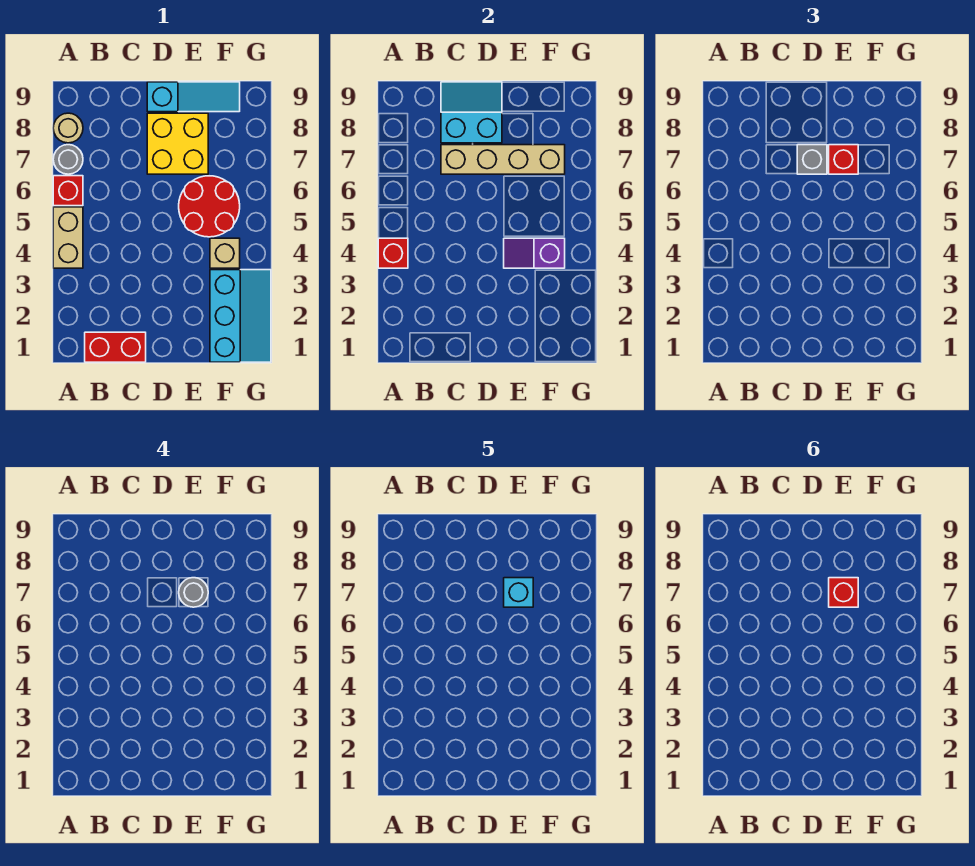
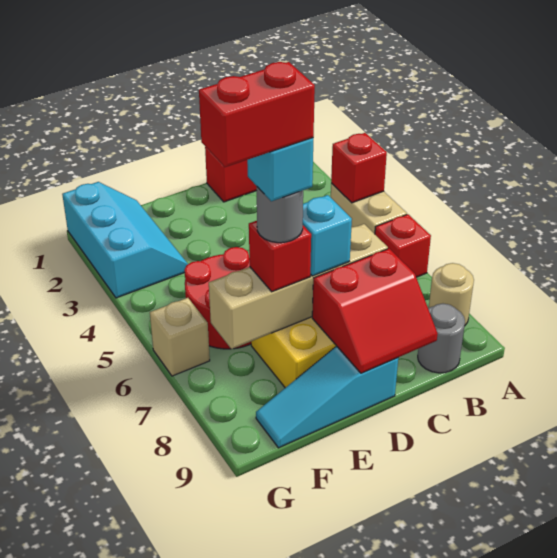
grey round brick A7 level 1 -> grey round brick B9 level 1
cyan slope C8:D9 level 2 top 8 -> red slope C8:D9 level 2 top 8
grey brick D7 level 3 -> cyan brick D7 level 3
purple slope E4:F4 level 2 top F -> none
red brick E7 level 6 -> red brick E7:F7 level 6
cyan slope F1:G3 level 1 top F -> cyan slope F1:G3 level 1 top G
tan brick F4 level 1 -> tan brick G6 level 1

